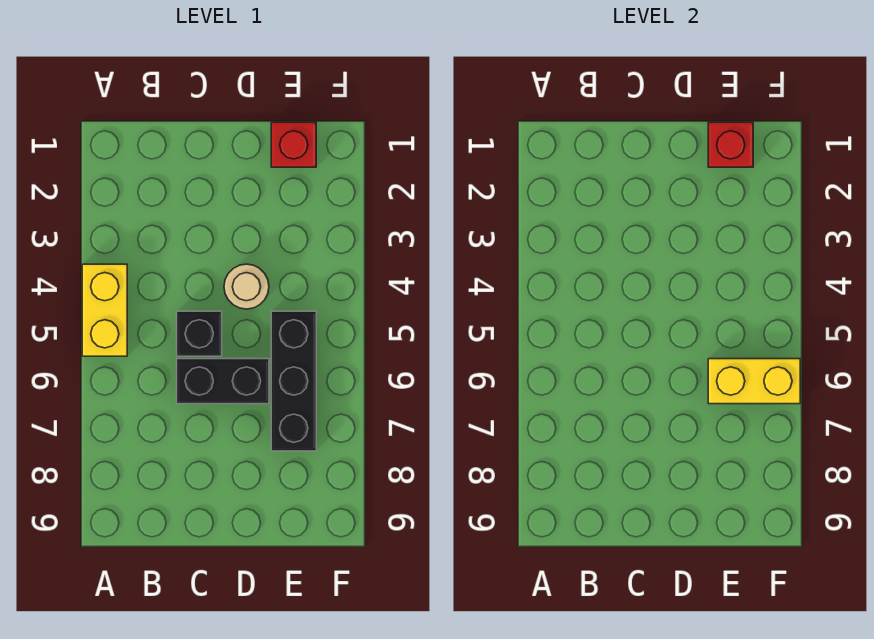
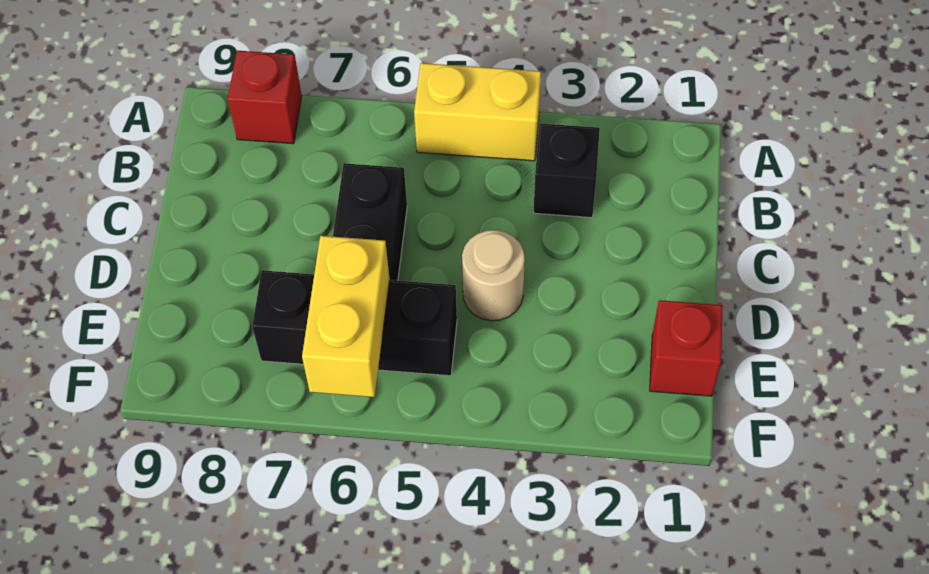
black brick C5 level 1 -> black brick B3 level 1
red brick E1 level 2 -> red brick A8 level 1

